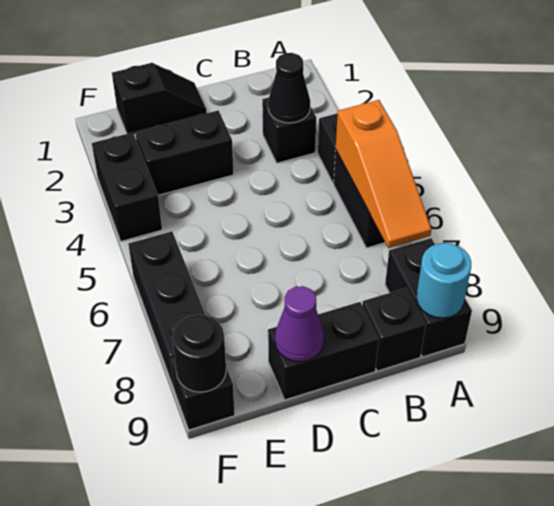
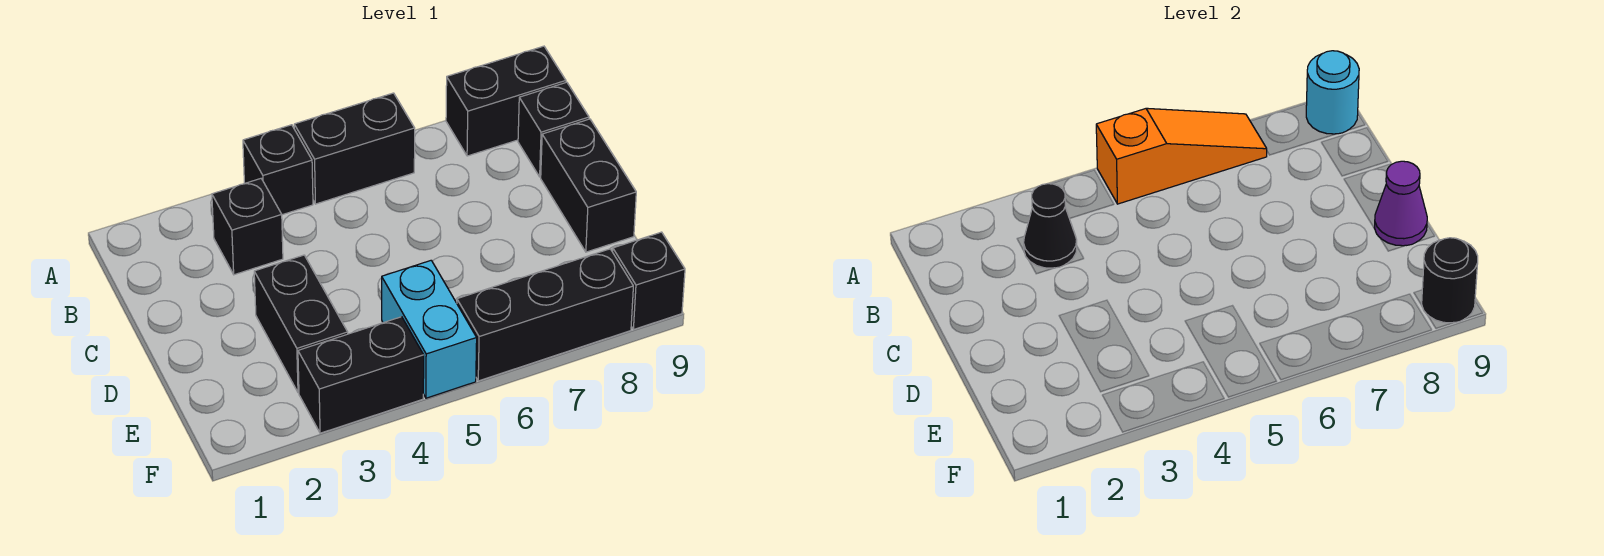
black slope D1:E1 level 1 top E -> none
none -> cyan brick E5:F5 level 1

